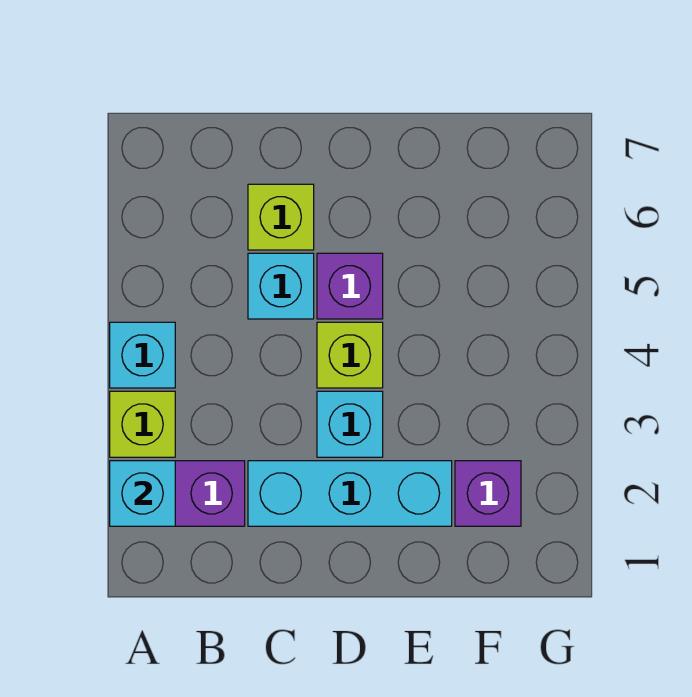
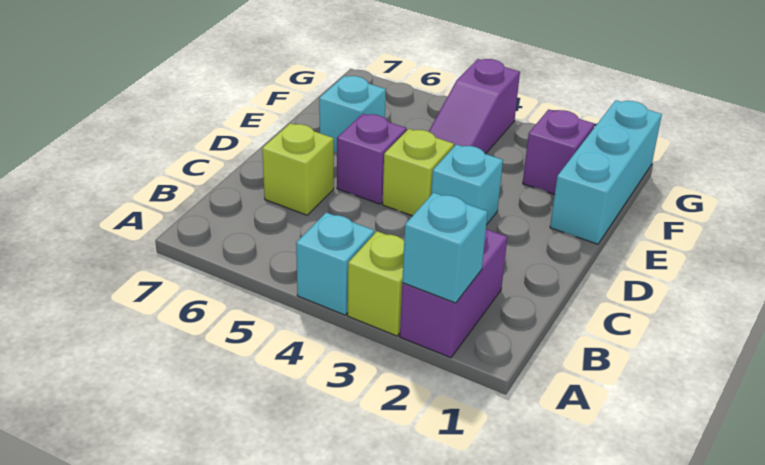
cyan brick C2:E2 level 1 -> cyan brick E1:G1 level 1
cyan brick C5 level 1 -> cyan brick E6 level 1
none -> purple slope E4:G4 level 1 top G

